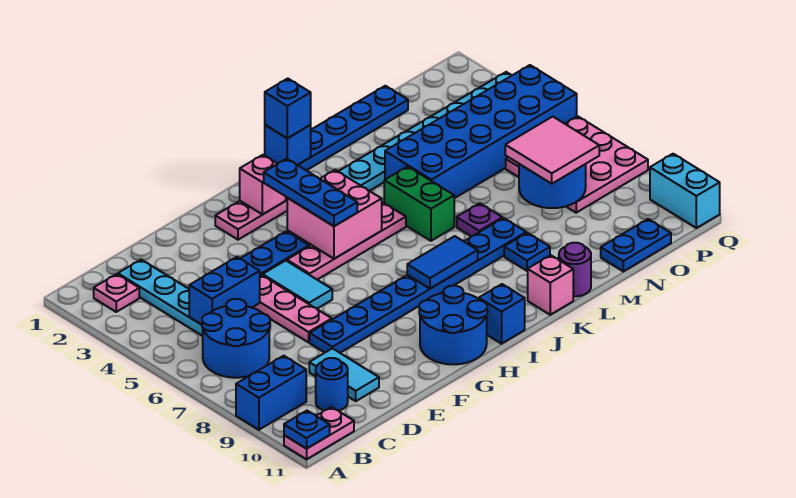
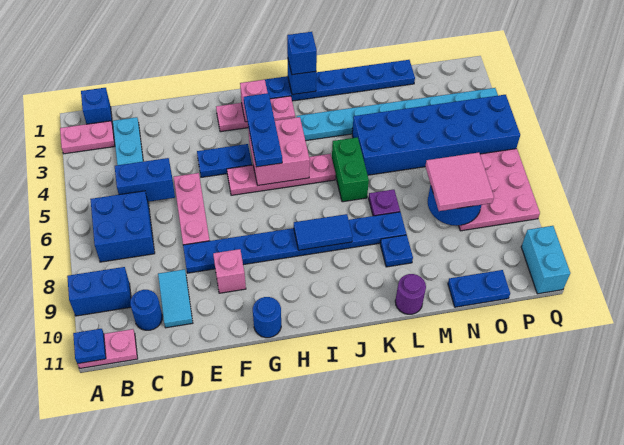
pink plate B2 level 1 -> pink plate A2:B2 level 1
blue round brick B6:C7 level 1 -> blue brick B6:C7 level 1
cyan tile F5:F6 level 1 -> none
blue round brick G10:H11 level 1 -> blue round brick G11 level 1
blue brick I11 level 1 -> blue brick B1 level 1
pink brick K11 level 1 -> pink brick F9 level 1

